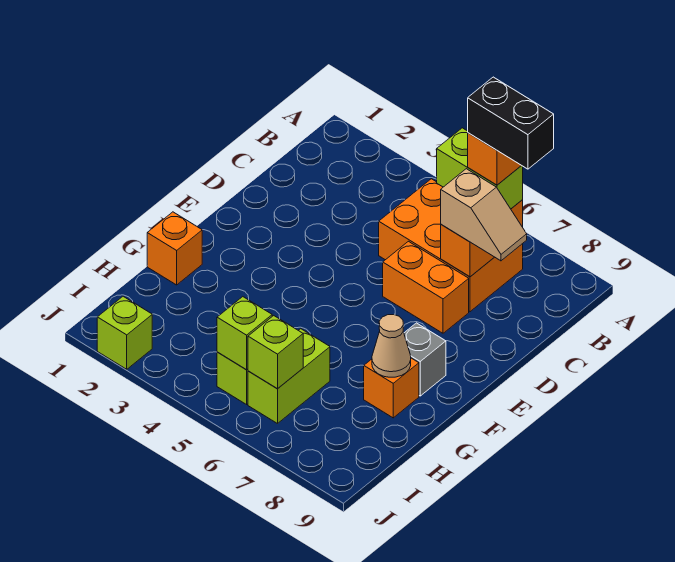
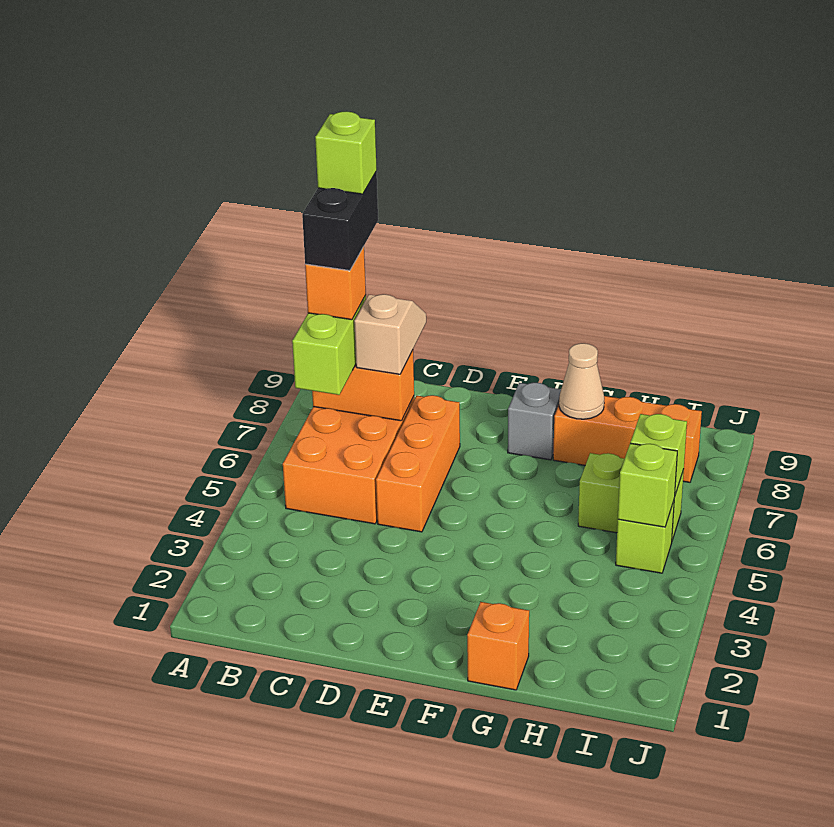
orange brick D6:D7 level 1 -> orange brick D5:D7 level 1
orange brick G8 level 1 -> orange brick G8:I8 level 1
lime brick J2 level 1 -> lime brick B8 level 6

